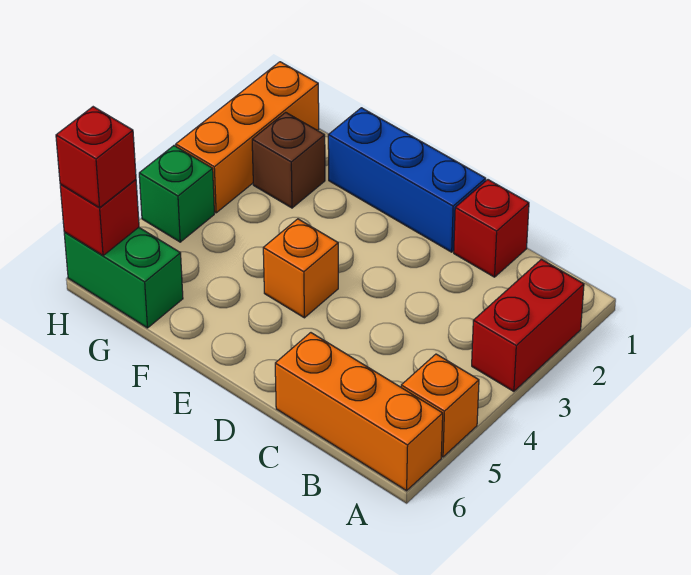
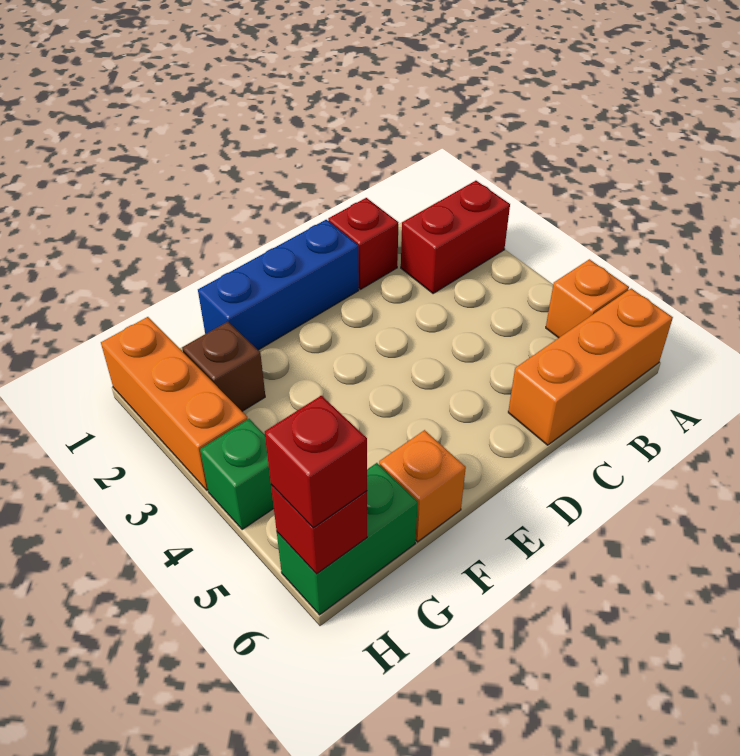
red brick A2:A3 level 1 -> red brick A2:B2 level 1
orange brick E4 level 1 -> orange brick F6 level 1

